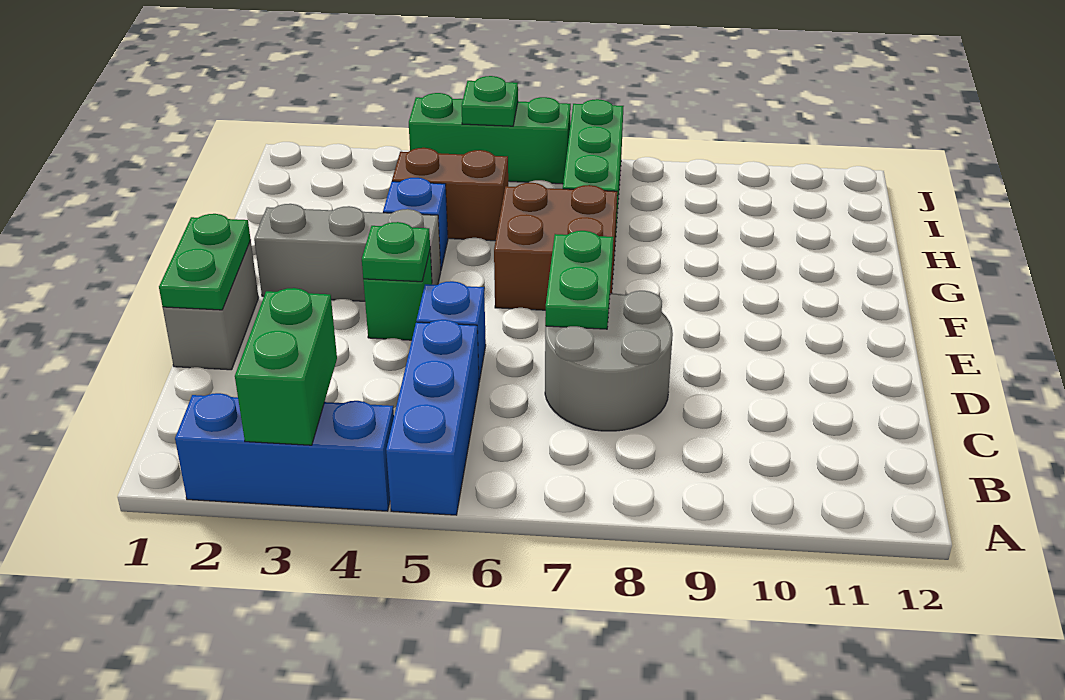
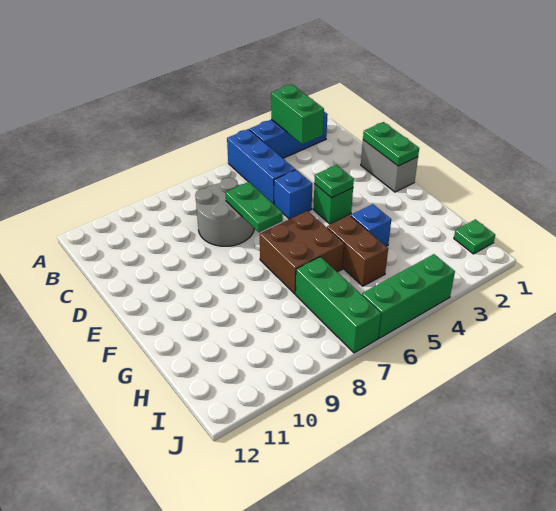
grey brick F2:F4 level 1 -> none
brown brick H4:H5 level 1 -> brown brick G5:H5 level 1
green plate J5 level 2 -> green plate I1 level 1

